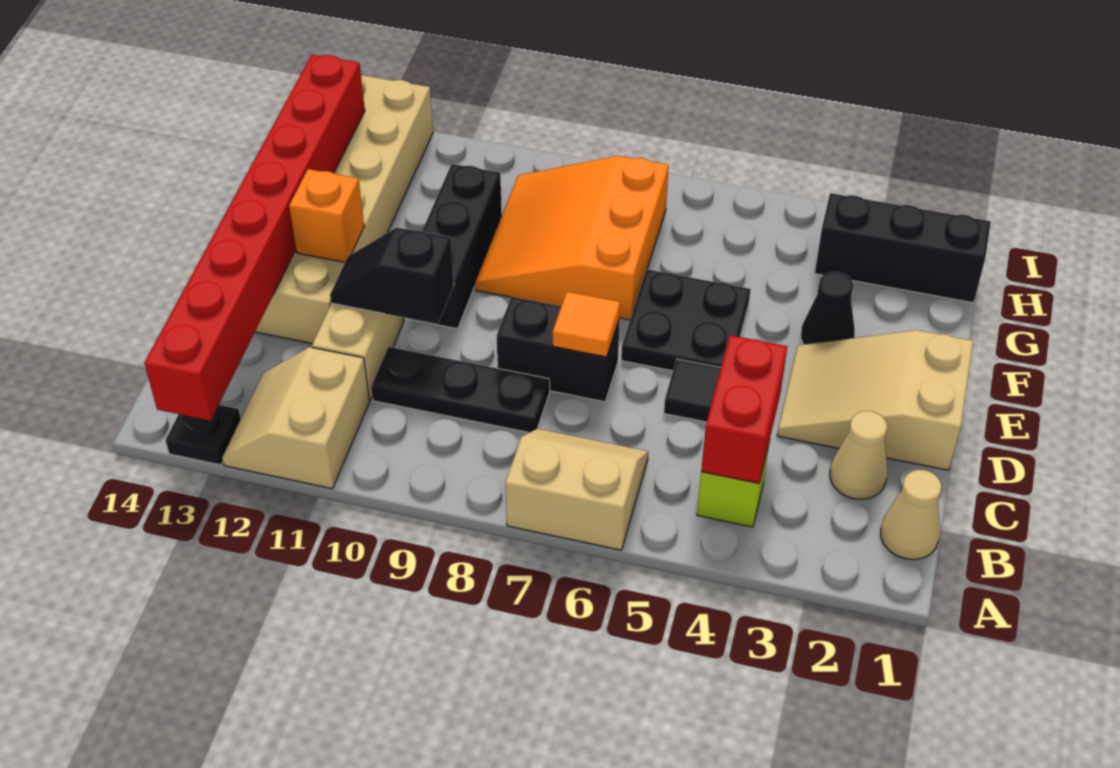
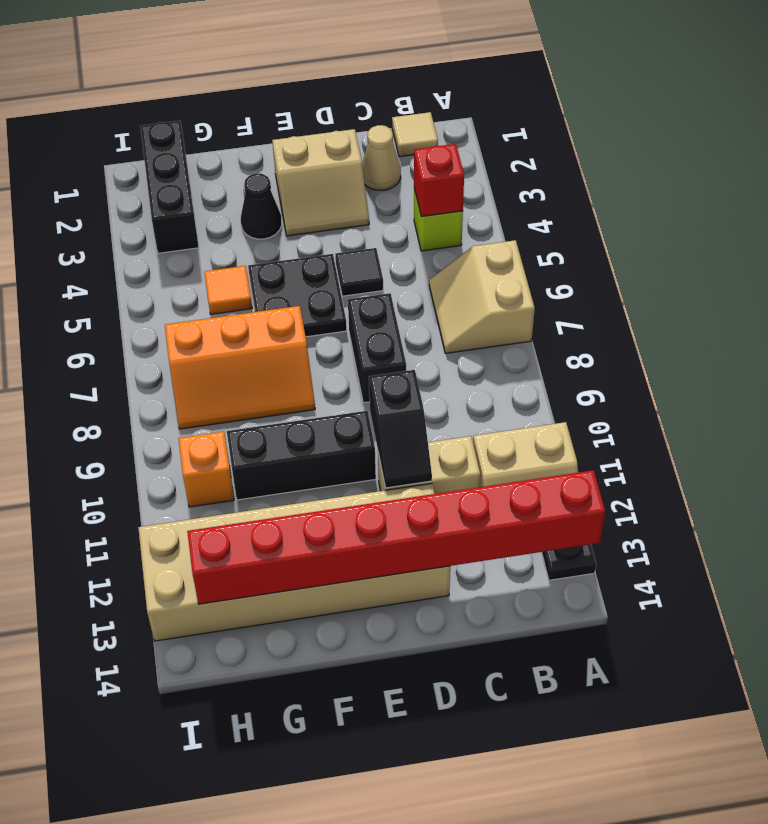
tan cone B1 level 1 -> tan tile B1 level 1
red brick B4:C4 level 2 -> red brick B4 level 2
black plate C8:C10 level 1 -> none
tan slope D1:E3 level 1 top 1 -> tan slope D2:E3 level 1 top 2
orange tile D7 level 2 -> orange tile G5 level 1
orange brick E12 level 2 -> orange brick H10 level 1
orange slope F7:H9 level 1 top 7 -> orange slope F7:H8 level 1 top 7

